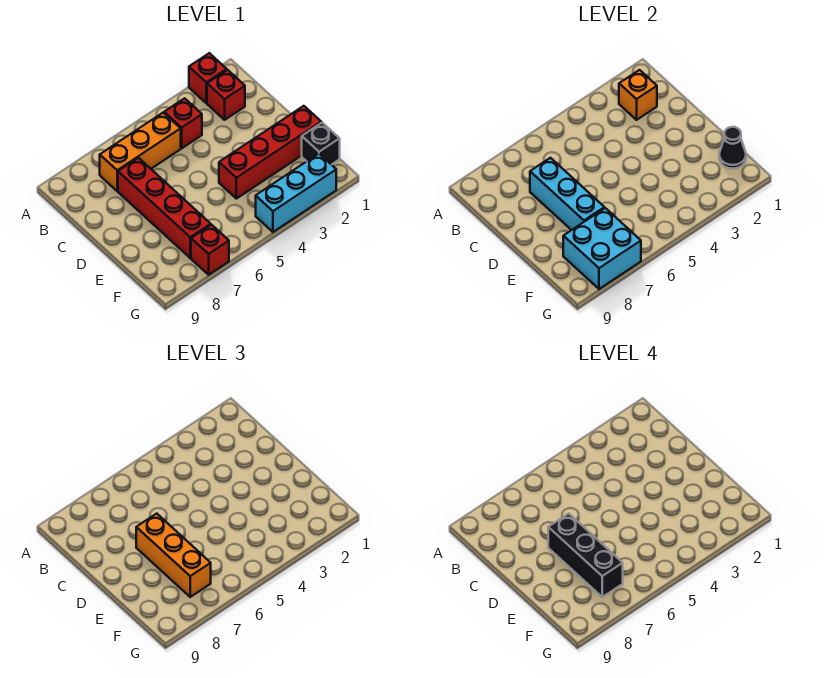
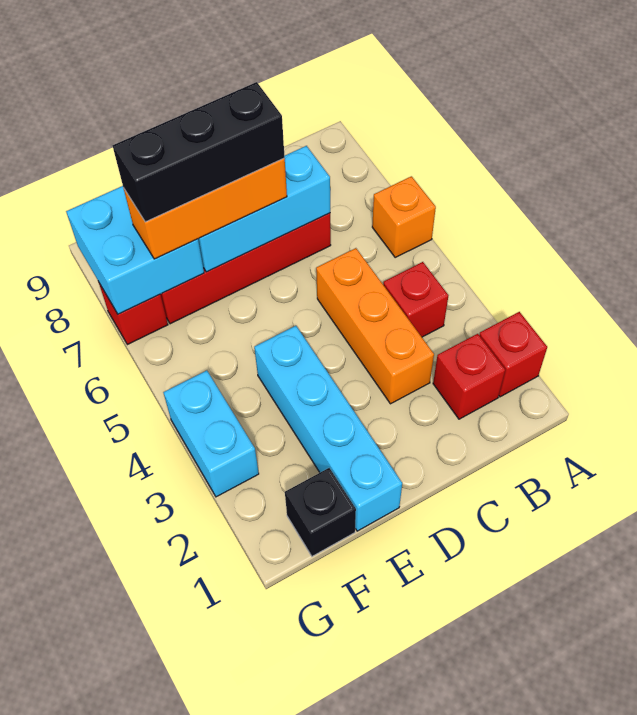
orange brick B2 level 2 -> orange brick A6 level 1
orange brick B5:B7 level 1 -> orange brick C3:C5 level 1
red brick E1:E4 level 1 -> cyan brick E1:E4 level 1
black cone F1 level 2 -> none
cyan brick G2:G4 level 1 -> cyan brick G3:G4 level 1

